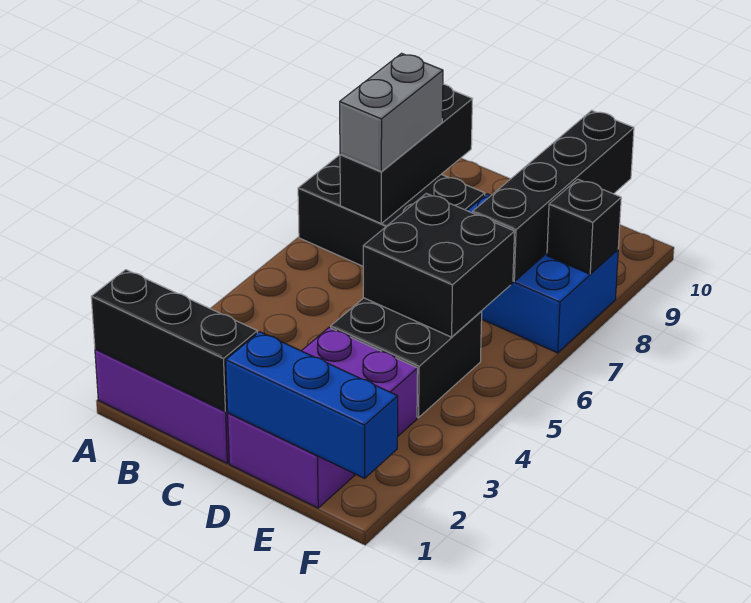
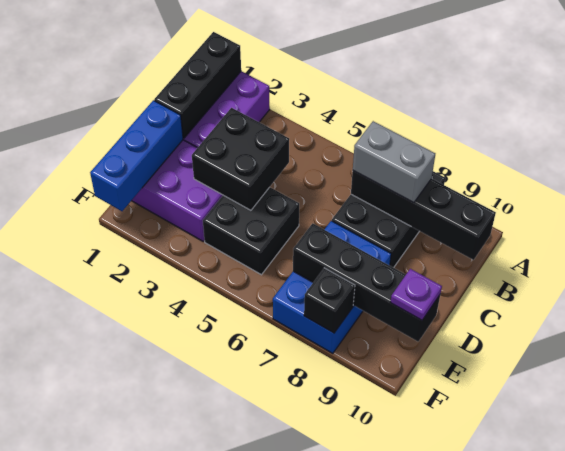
black brick B7:B9 level 2 -> black brick B7:B10 level 2
black brick D5:E6 level 2 -> black brick C3:D4 level 2
none -> purple plate E10 level 3

